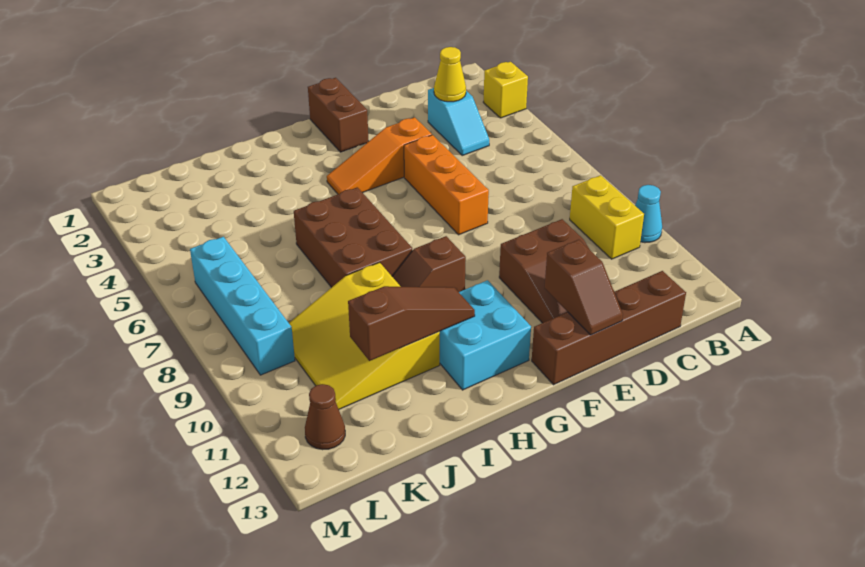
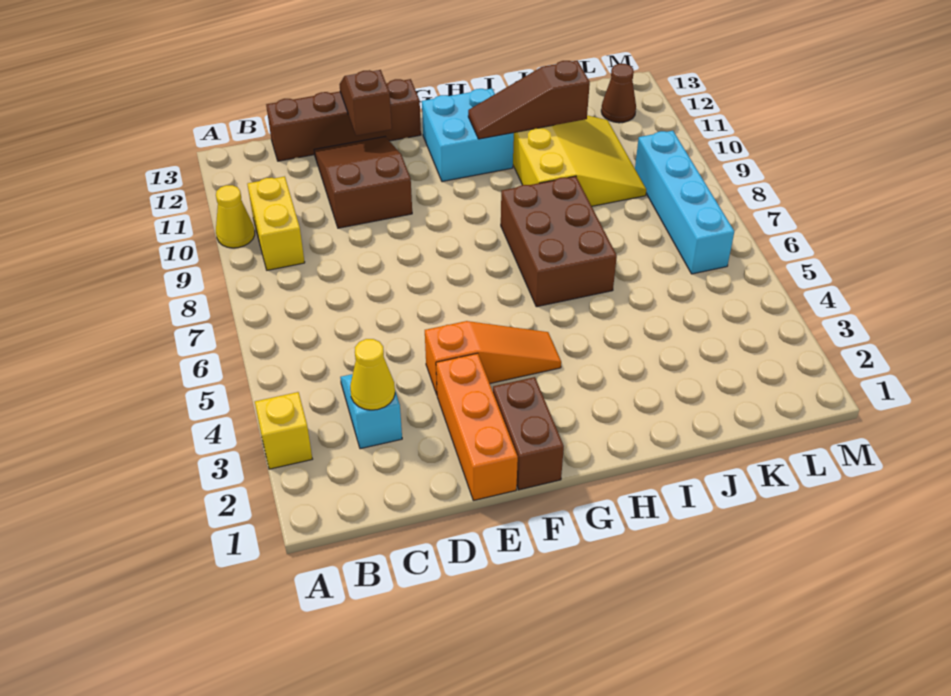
cyan cone A10 level 1 -> yellow cone A10 level 1
orange brick E5:E7 level 1 -> orange brick E1:E3 level 1
brown slope G9:H9 level 1 top G -> none

